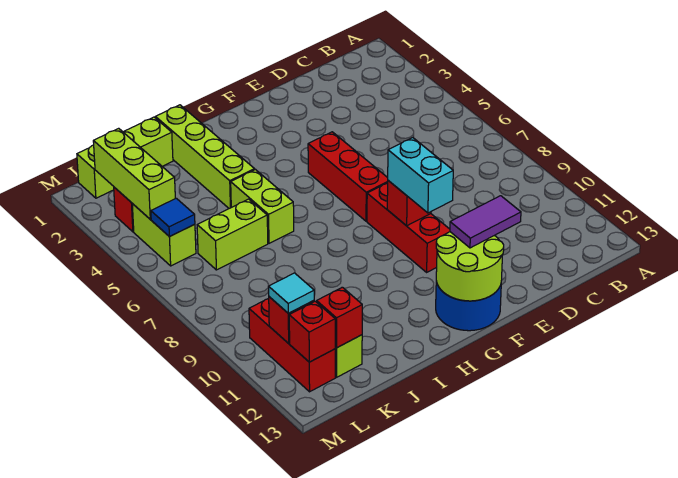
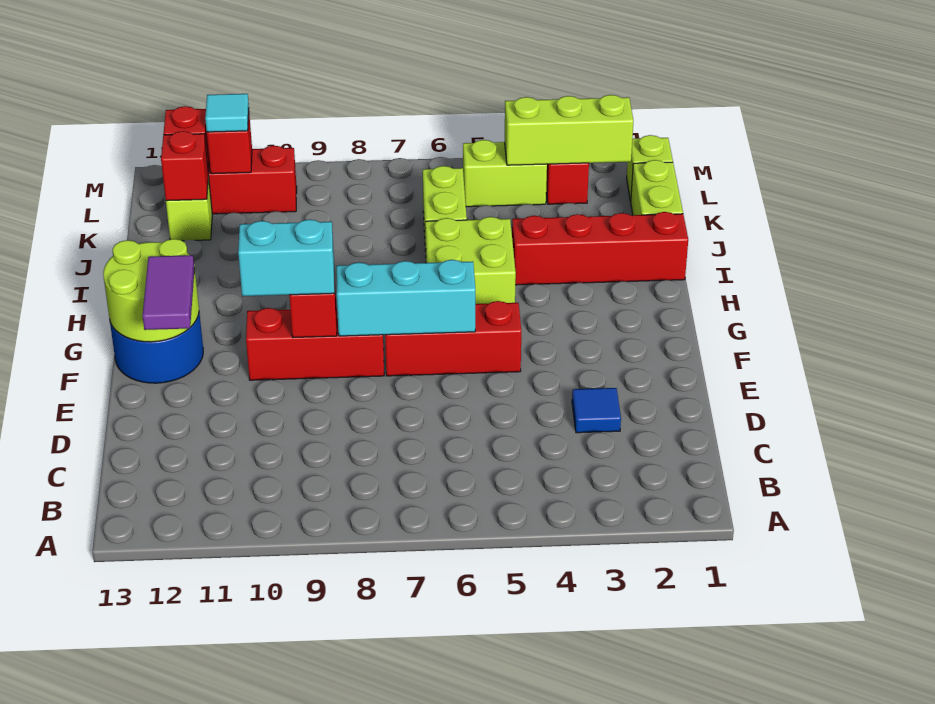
none -> cyan brick F6:F8 level 2
lime brick I1:I4 level 1 -> red brick I1:I4 level 1
lime brick I5:I6 level 1 -> lime brick H5:I6 level 1
blue tile L5 level 2 -> blue tile D3 level 1

